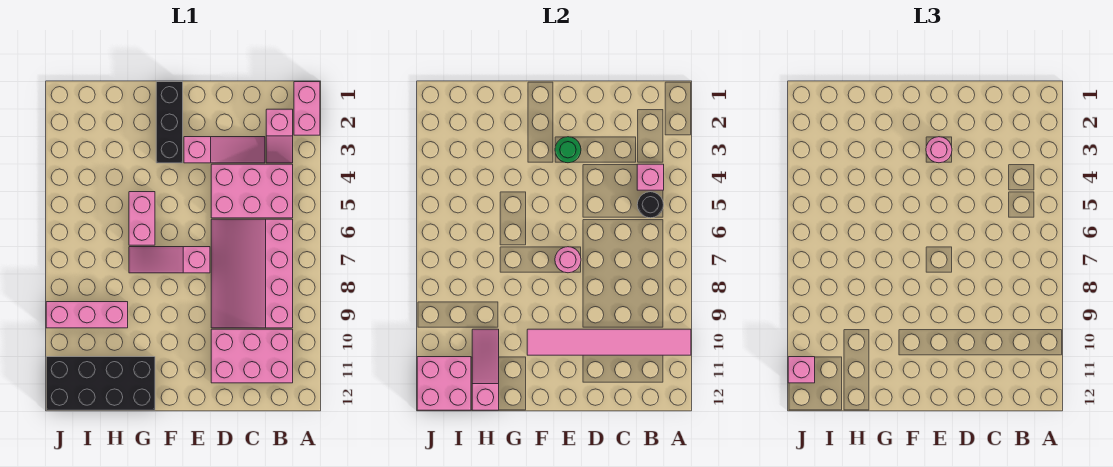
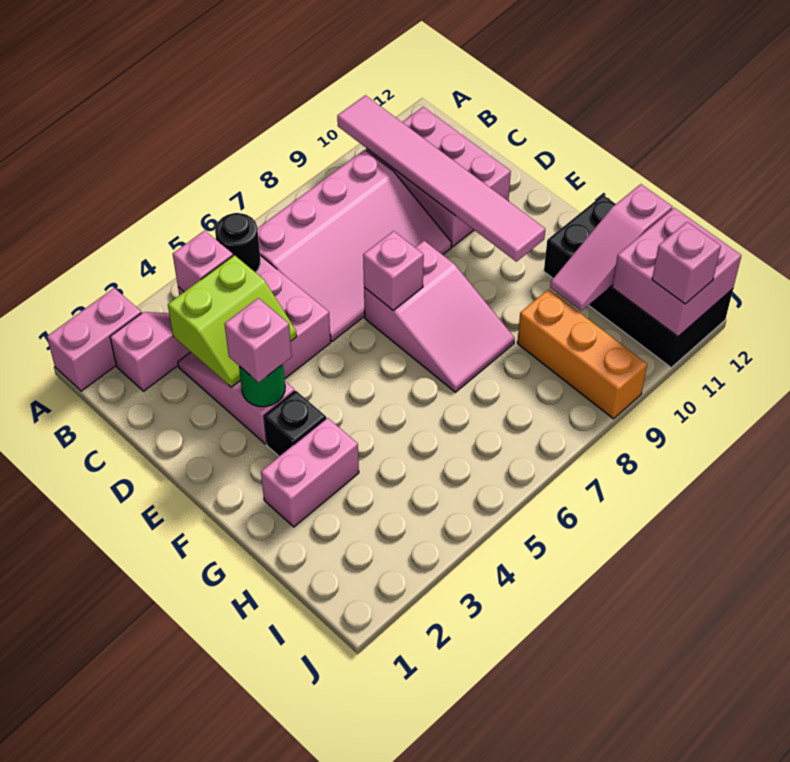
none -> lime slope C3:D4 level 2 top C
pink round brick E3 level 3 -> pink brick E3 level 3
pink slope E7:G7 level 1 top E -> pink slope E7:G8 level 1 top E
pink round brick E7 level 2 -> pink brick E7 level 2
black brick F1:F3 level 1 -> black brick F3 level 1
pink brick G5:G6 level 1 -> pink brick G2:G3 level 1
pink brick H9:J9 level 1 -> orange brick H9:J9 level 1

